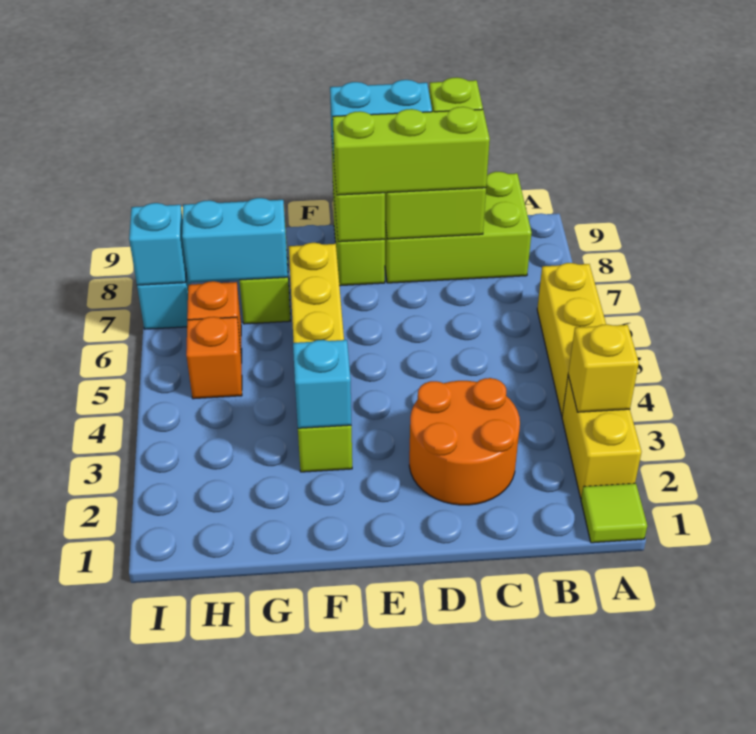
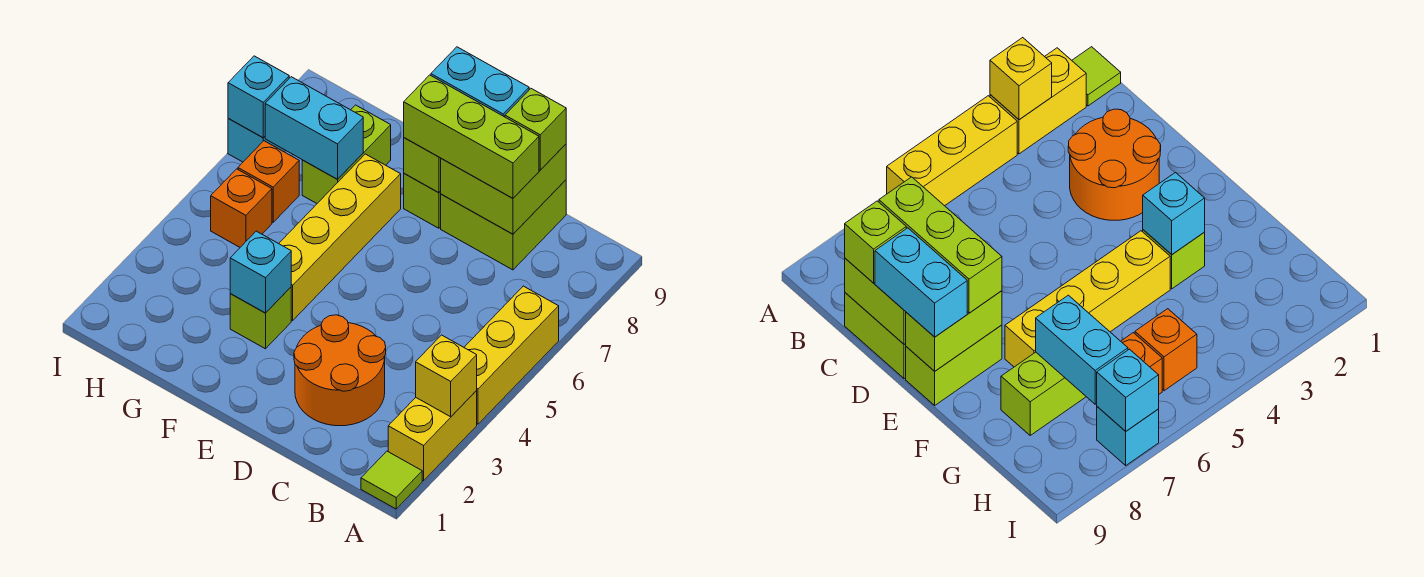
lime brick B8:D9 level 1 -> lime brick C8:D9 level 1

